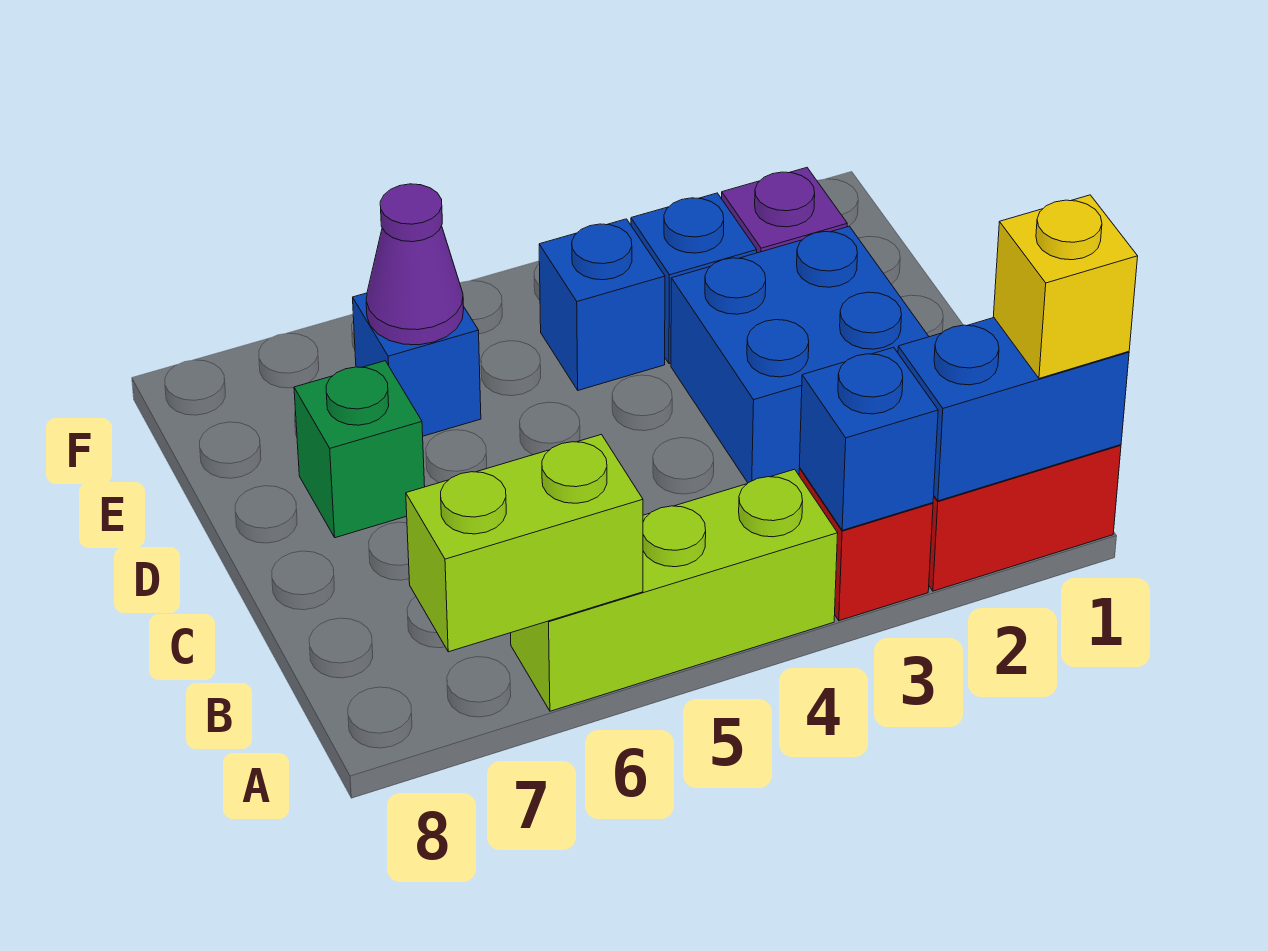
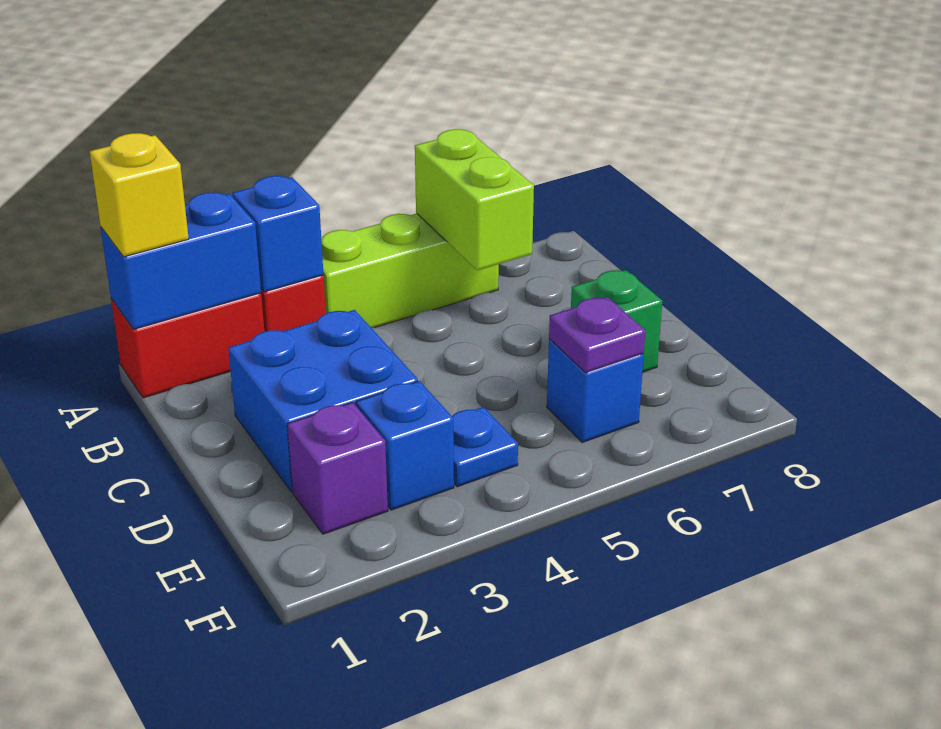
lime brick A6:A7 level 2 -> lime brick A6:B6 level 2
blue brick E4 level 1 -> blue plate E4 level 1
purple cone E6 level 2 -> purple plate E6 level 2

